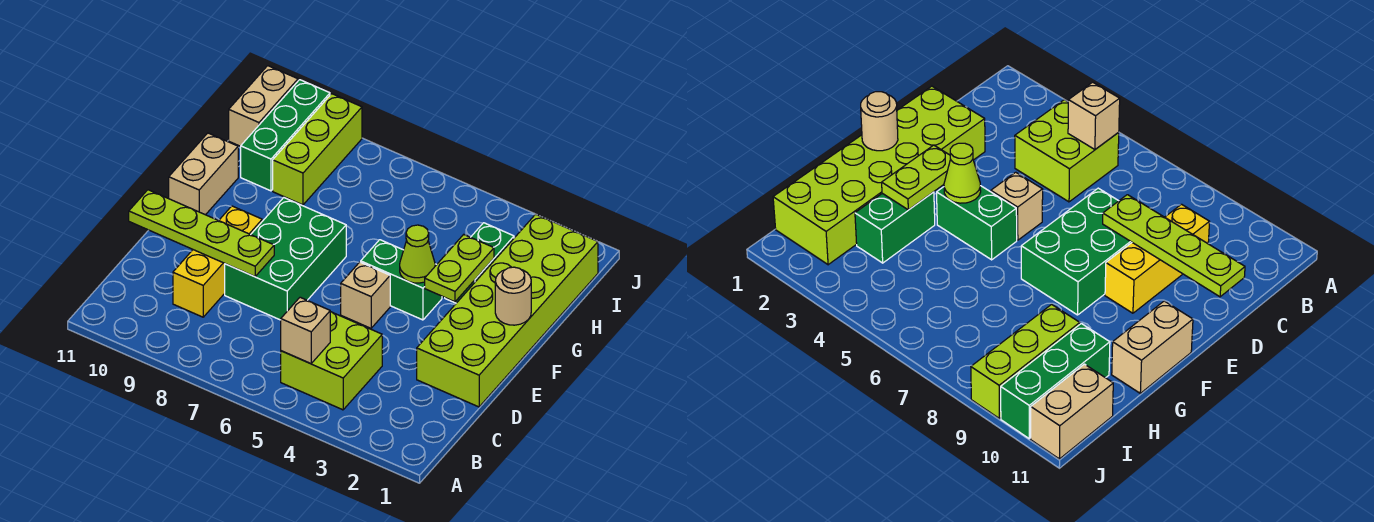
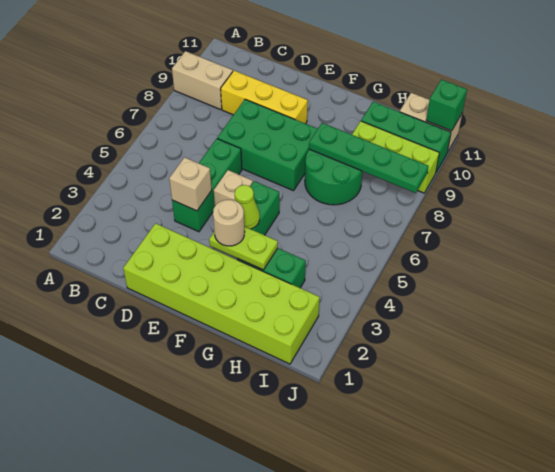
lime brick B4:C5 level 1 -> none
tan brick B5 level 2 -> tan brick D4 level 2
none -> green brick D4:D6 level 1
lime plate D8:D11 level 2 -> none
tan round brick F1 level 2 -> tan round brick F3 level 3
tan brick F11:G11 level 1 -> tan brick A9:B9 level 1
none -> green round brick G7:H8 level 1
none -> green plate G8:J8 level 2
none -> green brick J11 level 2

